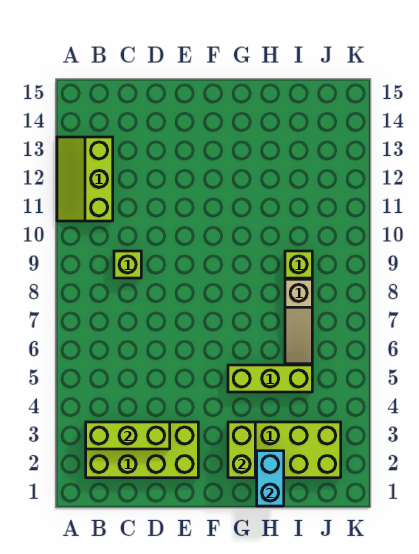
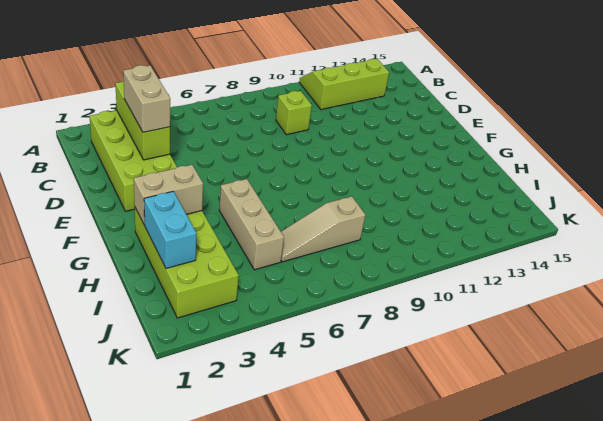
none -> tan brick C3:D3 level 3
lime brick G2:G3 level 2 -> tan brick G2:G3 level 2
lime brick G5:I5 level 1 -> tan brick G5:I5 level 1
cyan brick H1:H2 level 2 -> cyan brick H2:I2 level 2
lime brick I9 level 1 -> none

